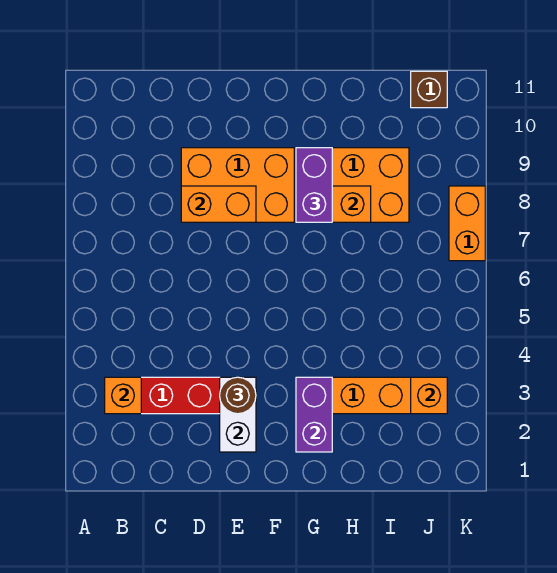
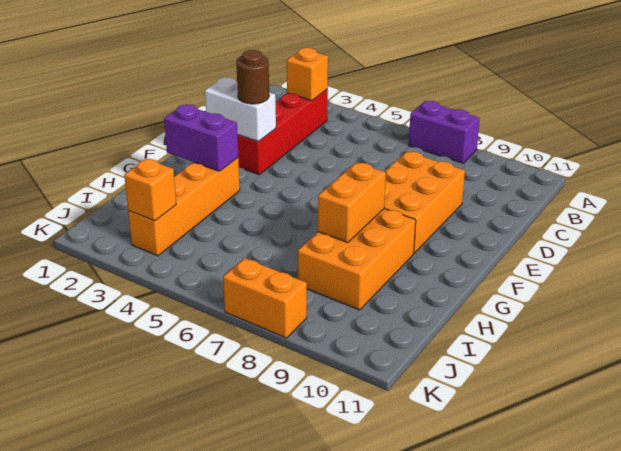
orange brick D8:E8 level 2 -> none
purple brick G8:G9 level 3 -> purple brick A7:A8 level 1
brown brick J11 level 1 -> none

